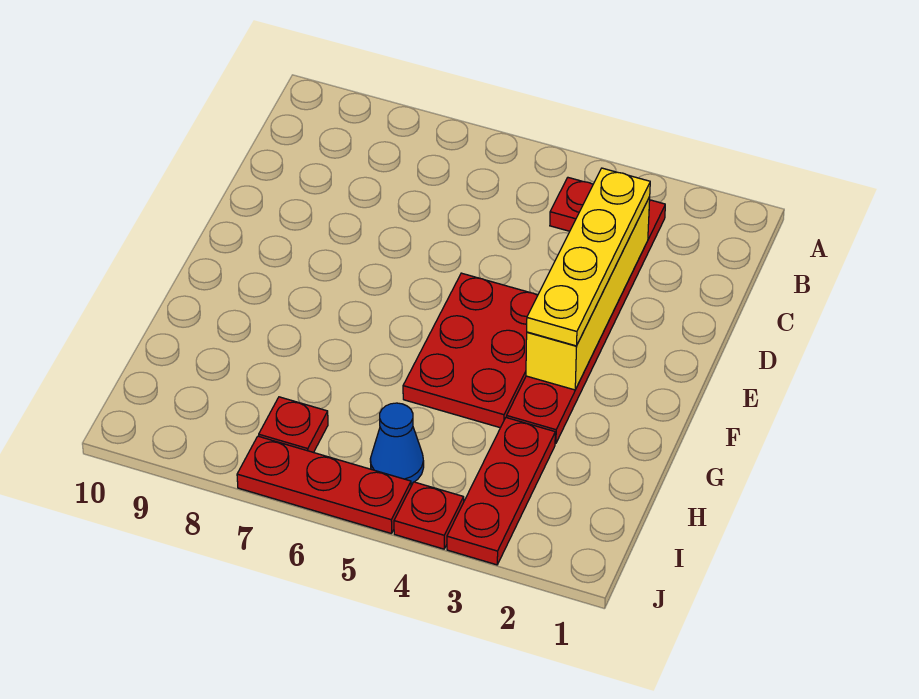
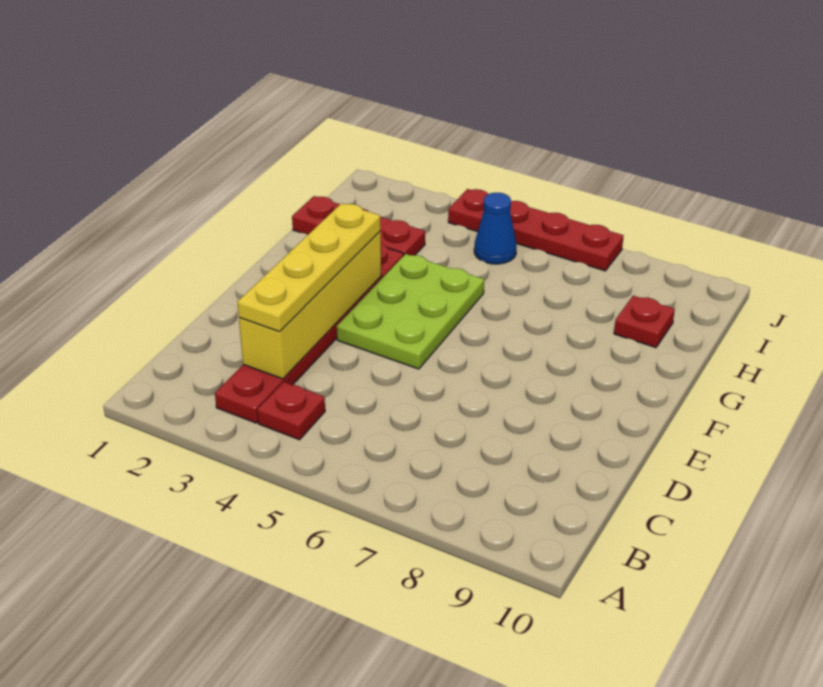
red plate E4:G5 level 1 -> lime plate E4:G5 level 1
red plate H3:J3 level 1 -> red plate H1:H3 level 1
red plate I7 level 1 -> red plate H9 level 1

